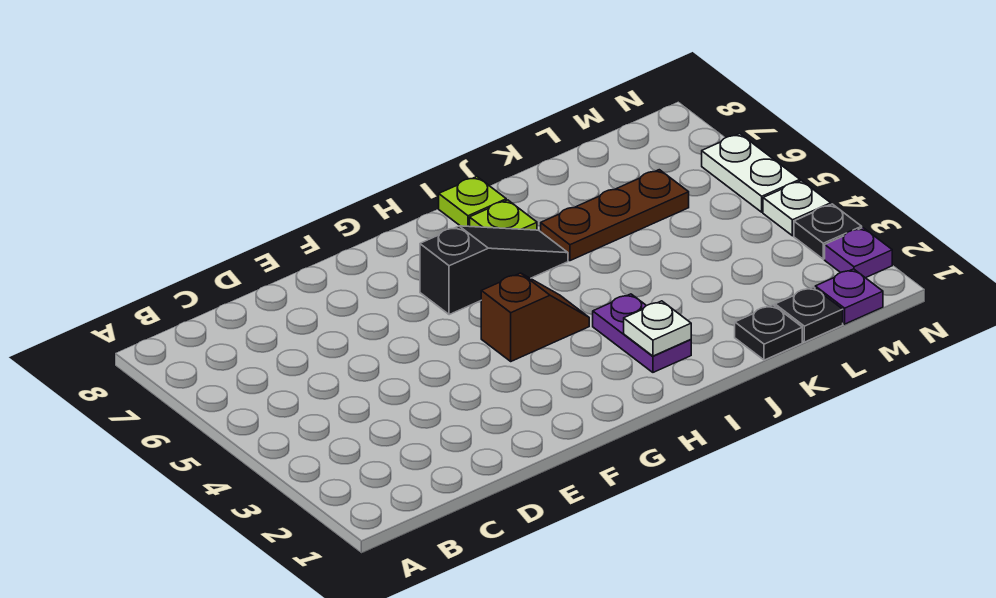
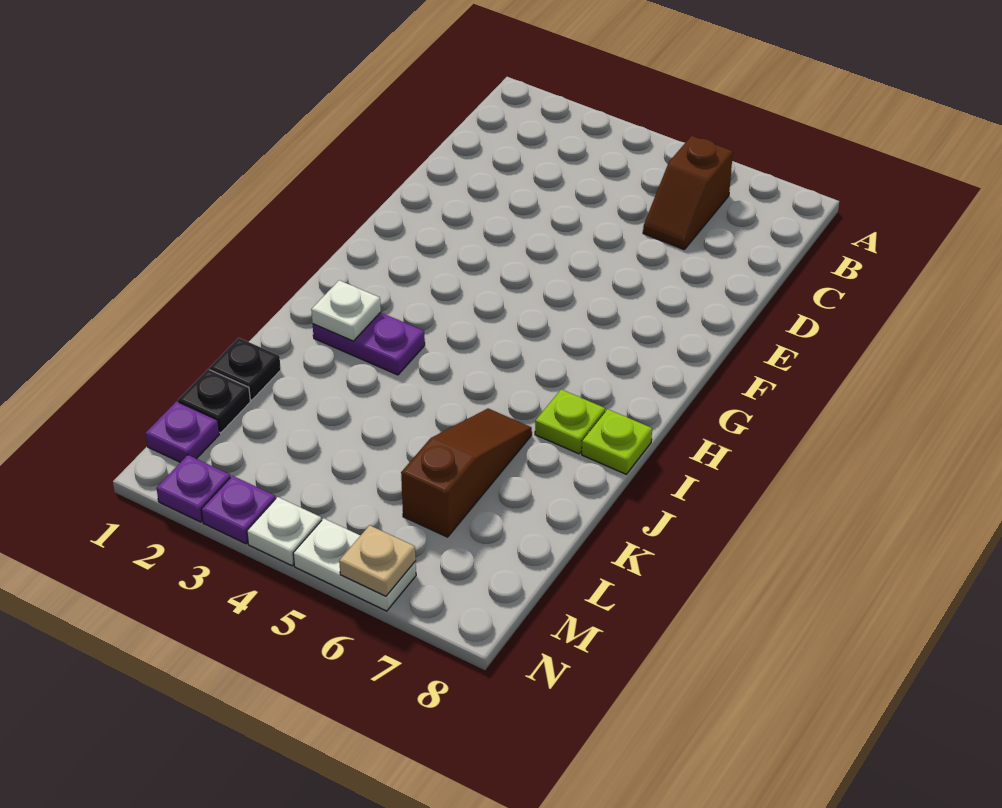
brown slope G4:H4 level 1 top G -> brown slope B6:C6 level 1 top B
black slope G6:I6 level 1 top G -> none
brown plate J6:L6 level 1 -> brown slope J6:L6 level 1 top L
black plate N3 level 1 -> purple plate N3 level 1
none -> tan plate N6 level 2

